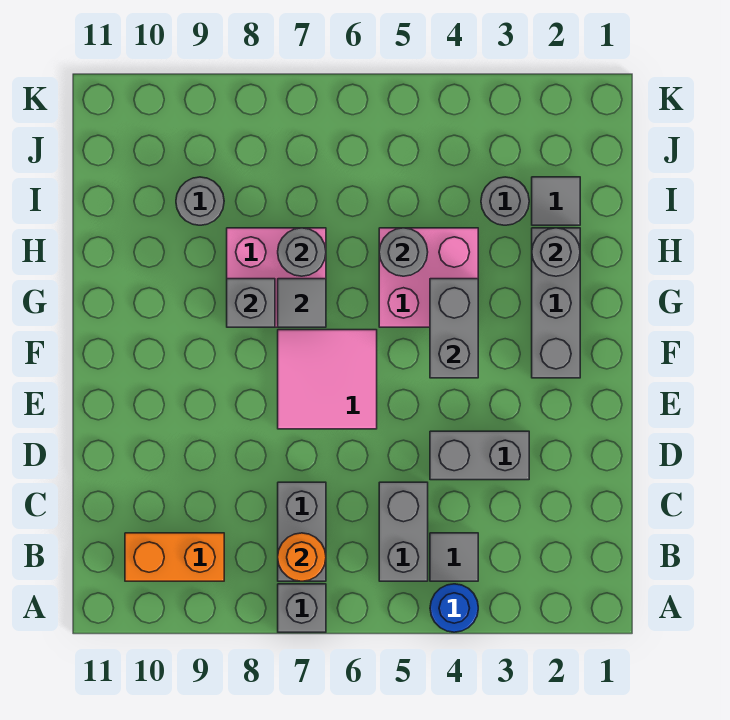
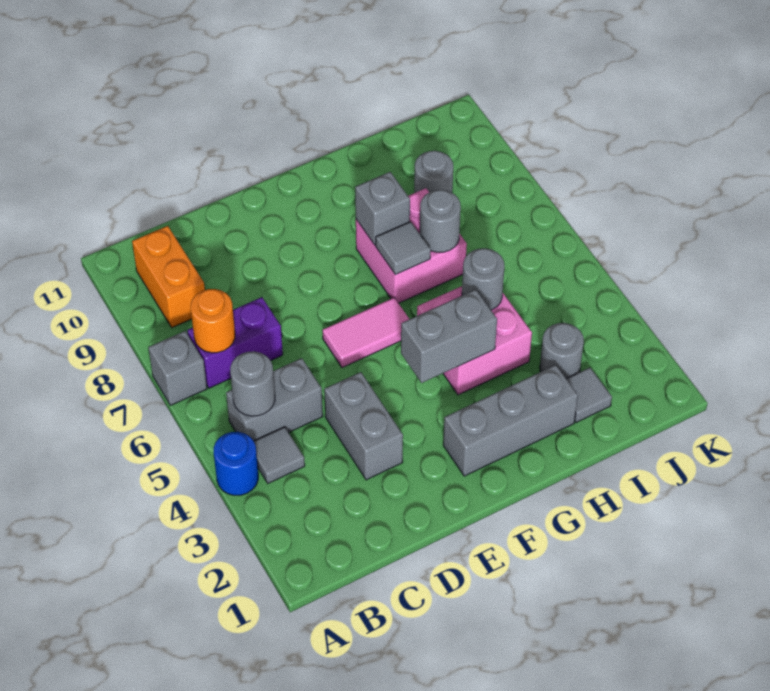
grey brick B7:C7 level 1 -> purple brick B7:C7 level 1
pink tile E6:F7 level 1 -> pink tile E6:F6 level 1
grey round brick H2 level 2 -> grey round brick B5 level 2

